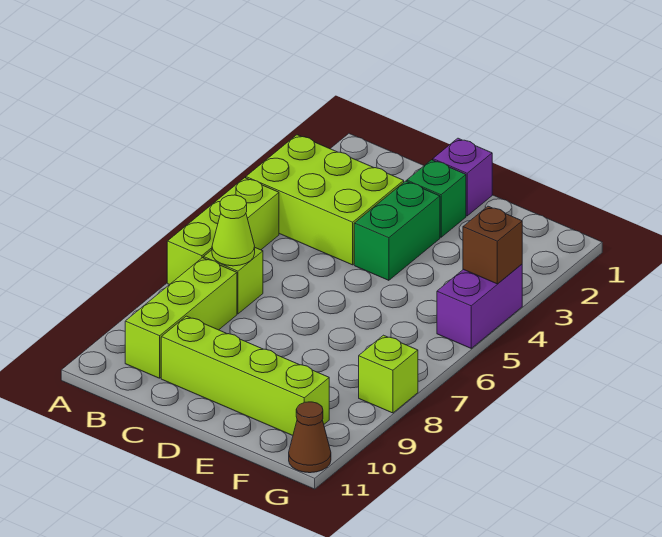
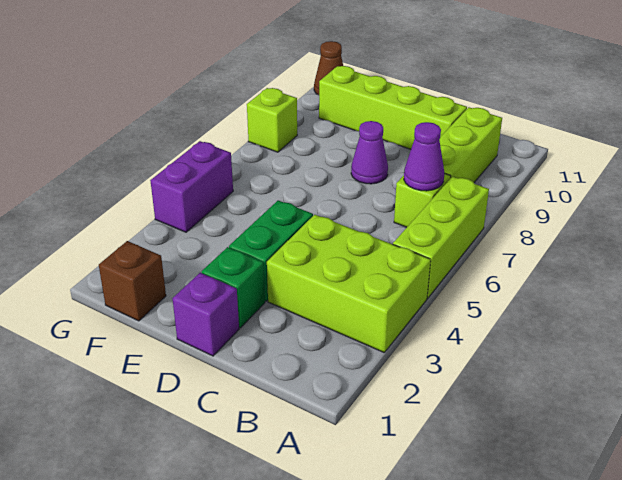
lime cone B7 level 2 -> purple cone B7 level 2
none -> purple cone D8 level 1
brown brick G4 level 2 -> brown brick F1 level 1

